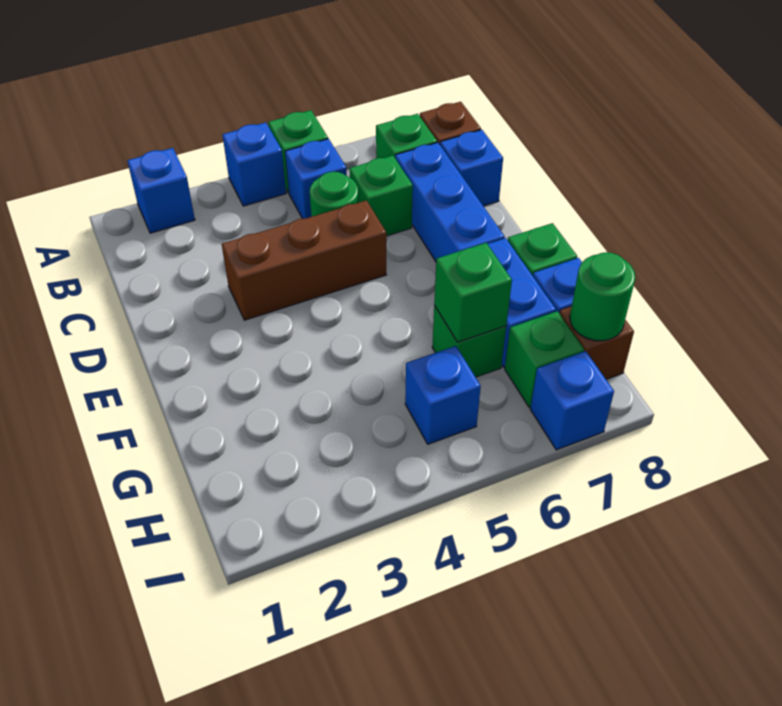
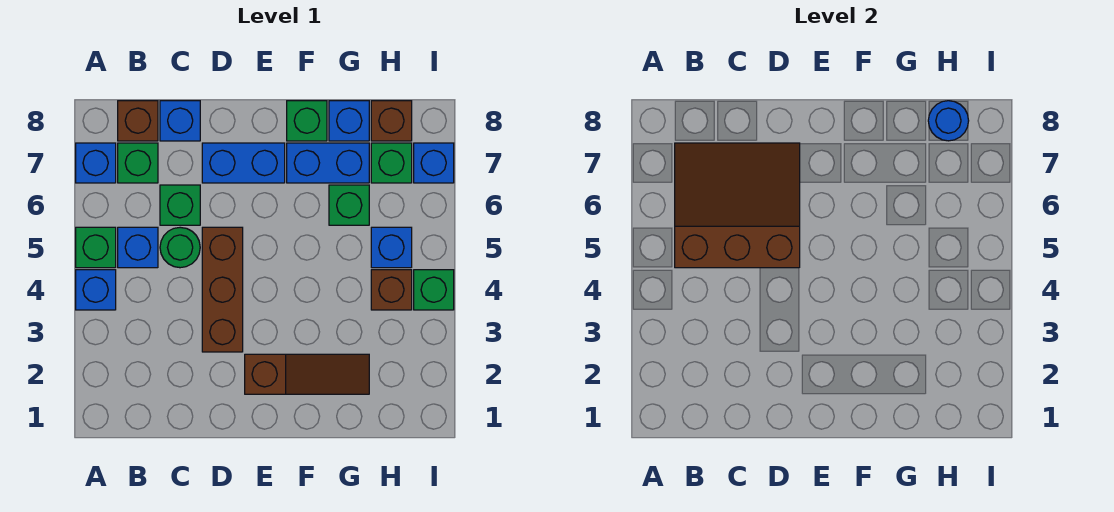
blue brick A2 level 1 -> blue brick A7 level 1
none -> brown slope B5:D7 level 2 top 5
blue brick C7:E7 level 1 -> blue brick D7:E7 level 1
none -> brown slope E2:G2 level 1 top E
green brick G6 level 2 -> green brick I4 level 1
none -> brown brick H4 level 1
green round brick H8 level 2 -> blue round brick H8 level 2

